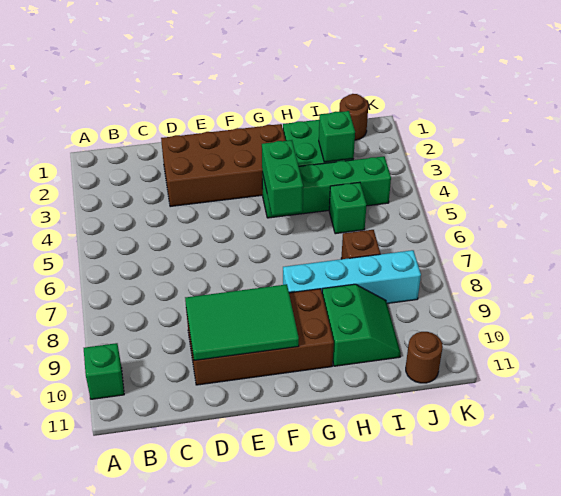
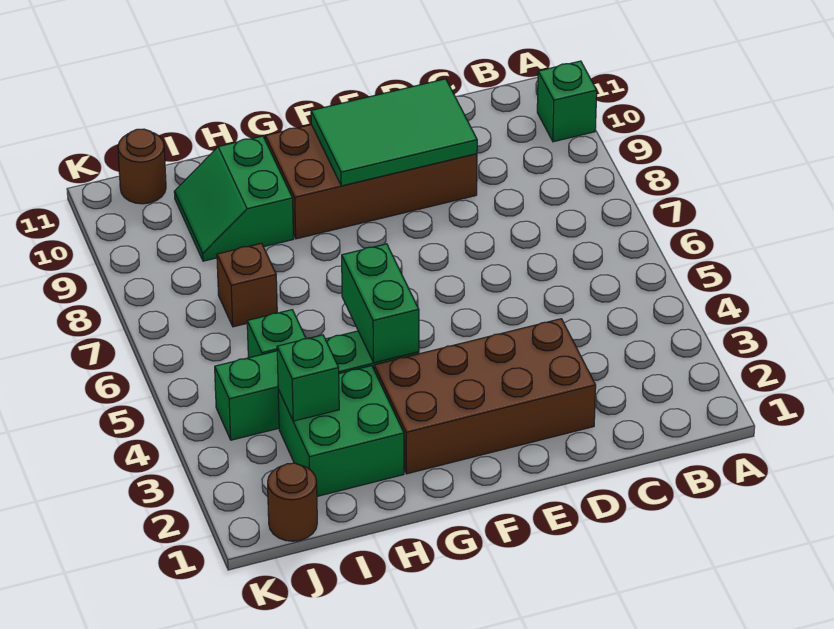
cyan brick G8:J8 level 1 -> none

